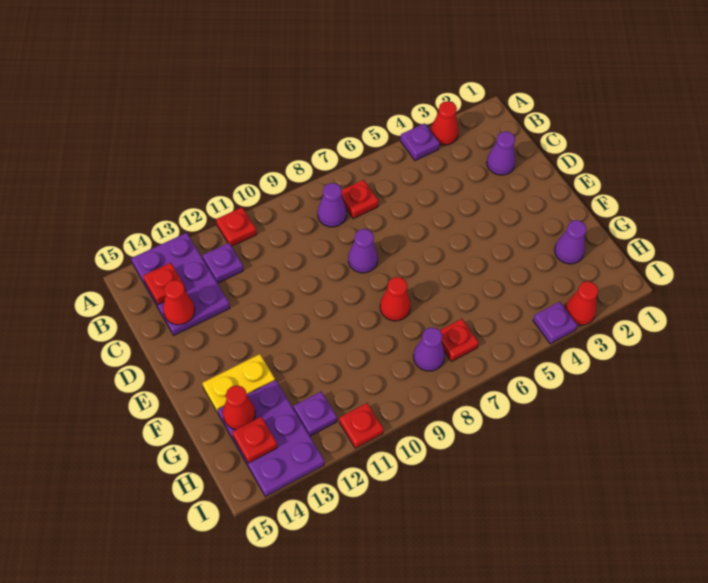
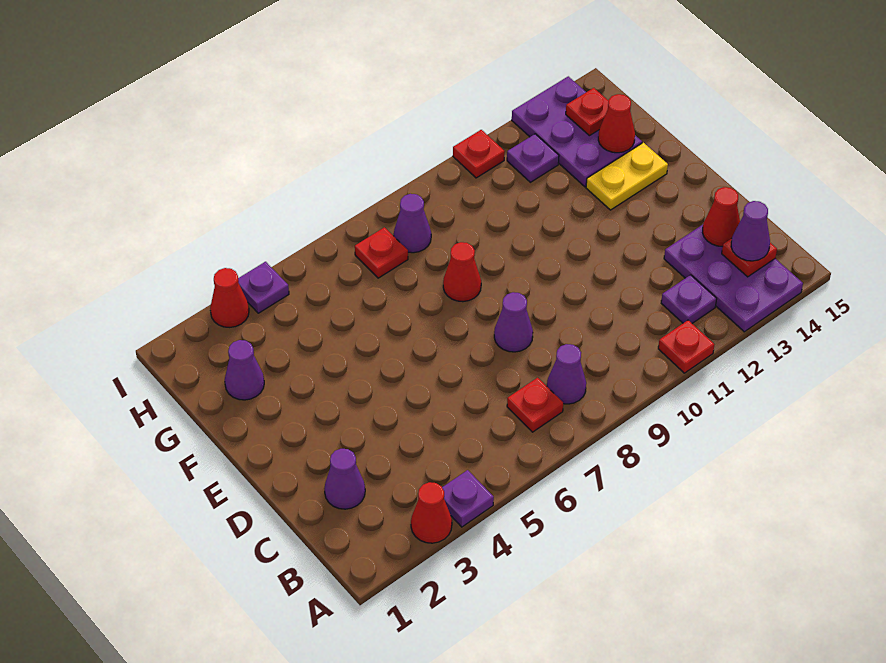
none -> purple cone B14 level 3

